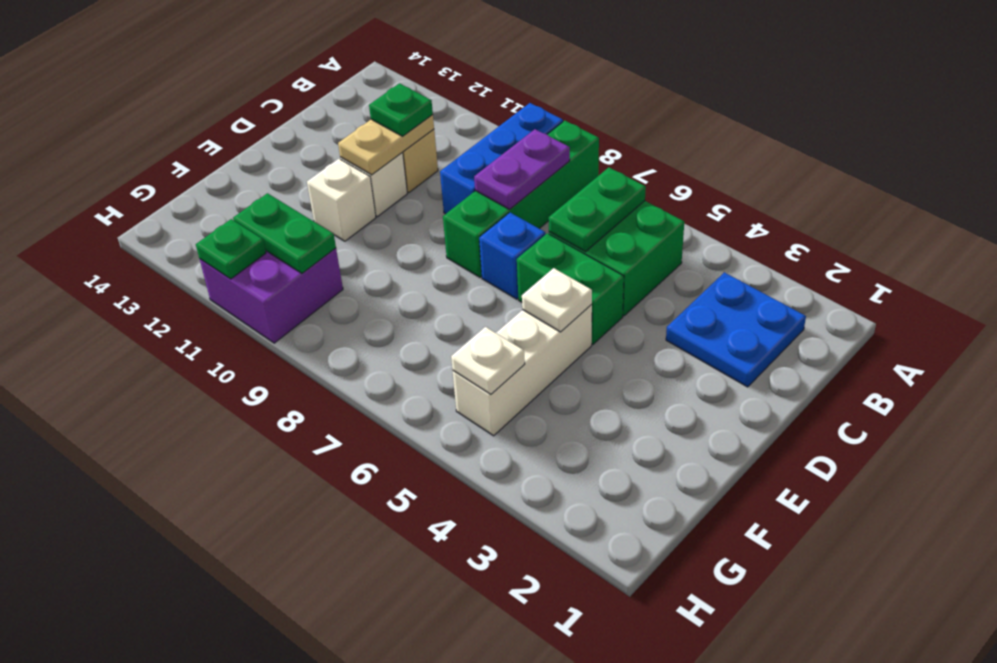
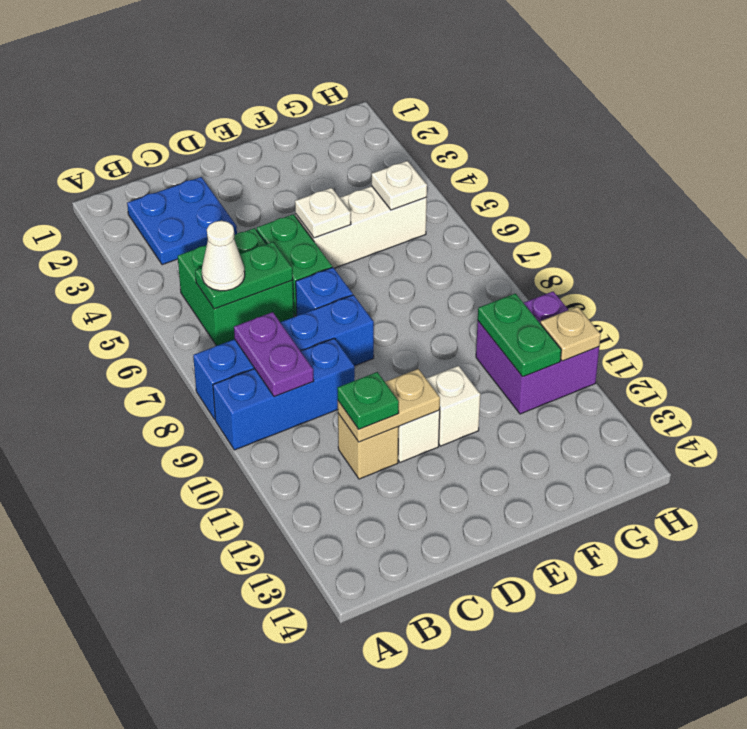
green brick A8:D8 level 1 -> blue brick A8:D8 level 1
none -> white cone B6 level 3
purple plate B8:C8 level 2 -> purple plate B8:B9 level 2
green plate H11 level 2 -> tan plate H11 level 2

